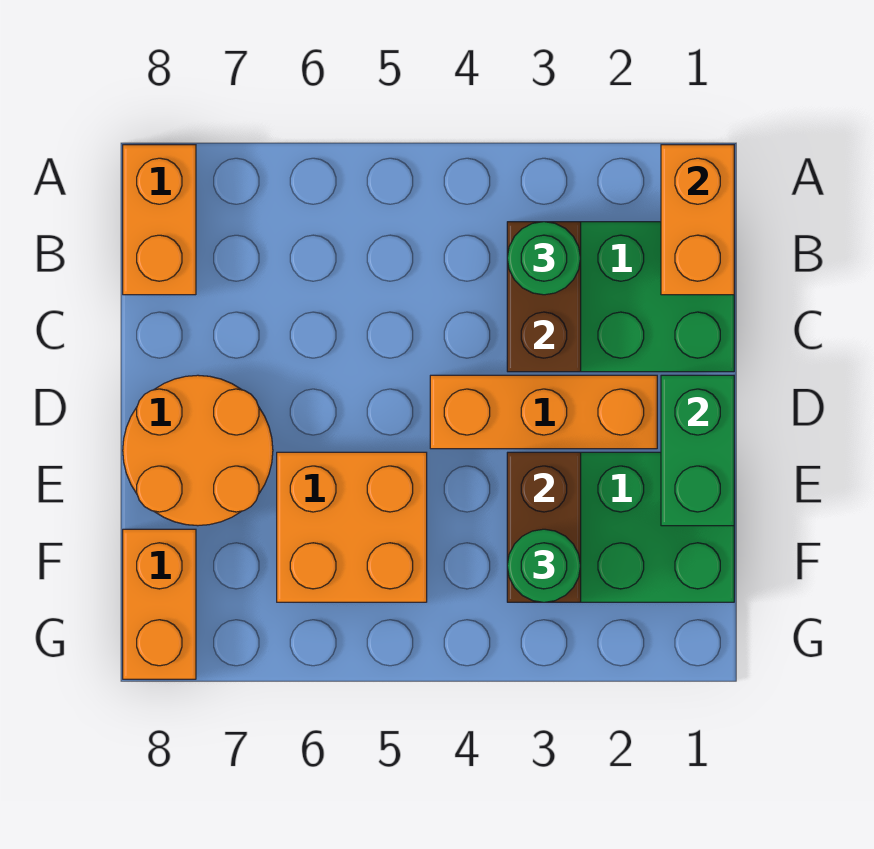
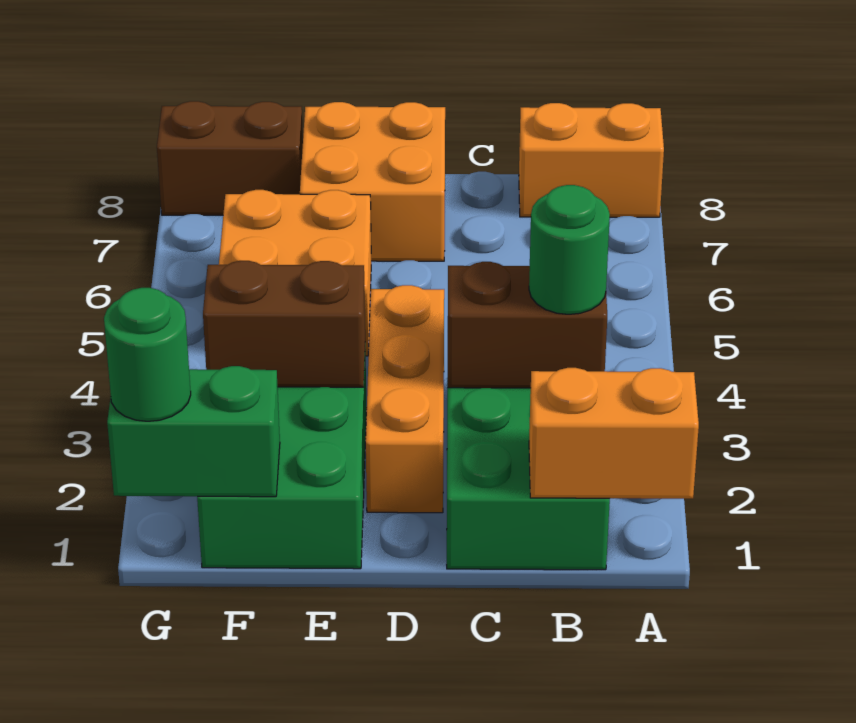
green brick D1:E1 level 2 -> green brick F1:G1 level 2
orange round brick D7:E8 level 1 -> orange brick D7:E8 level 1
green round brick F3 level 3 -> green round brick G1 level 3
orange brick F8:G8 level 1 -> brown brick F8:G8 level 1

